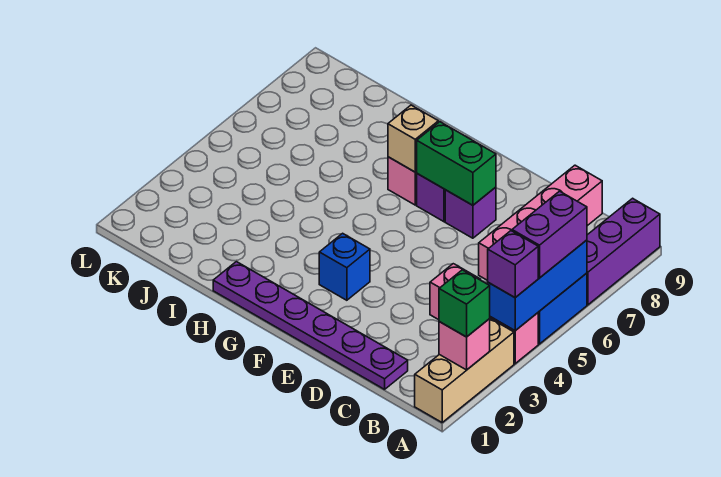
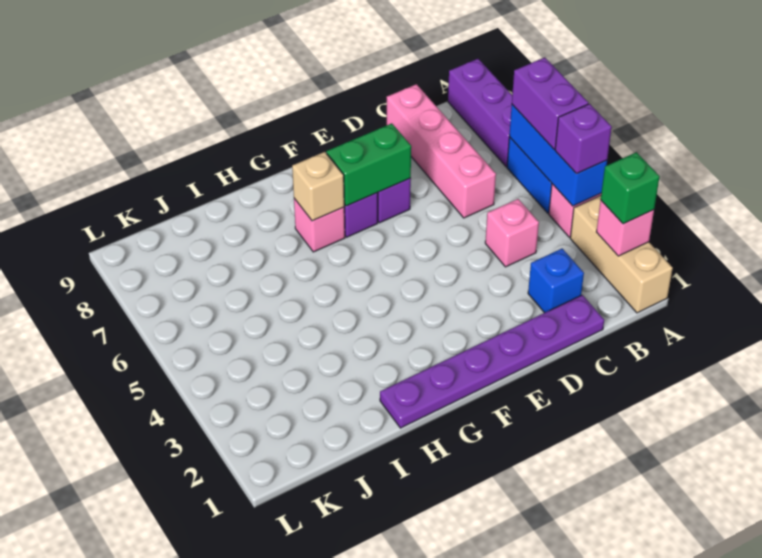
blue brick F3 level 1 -> blue brick C2 level 1

